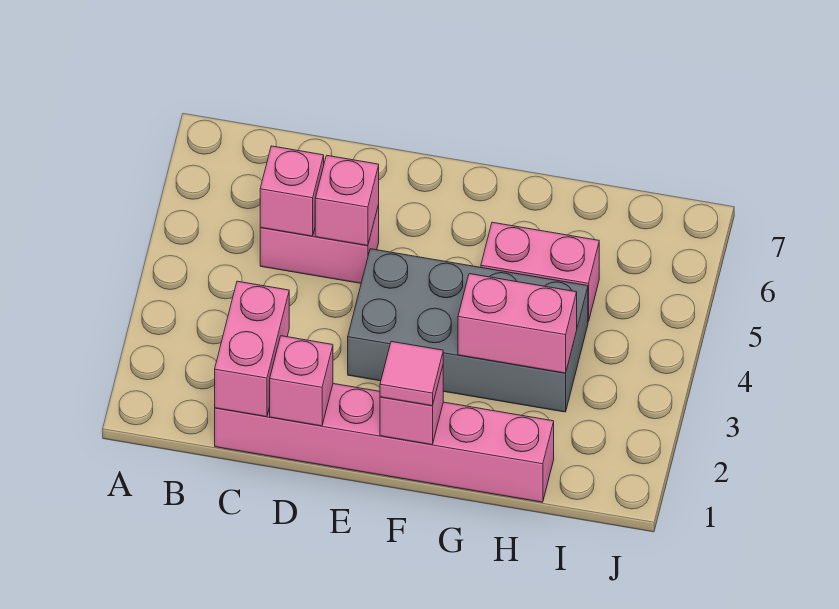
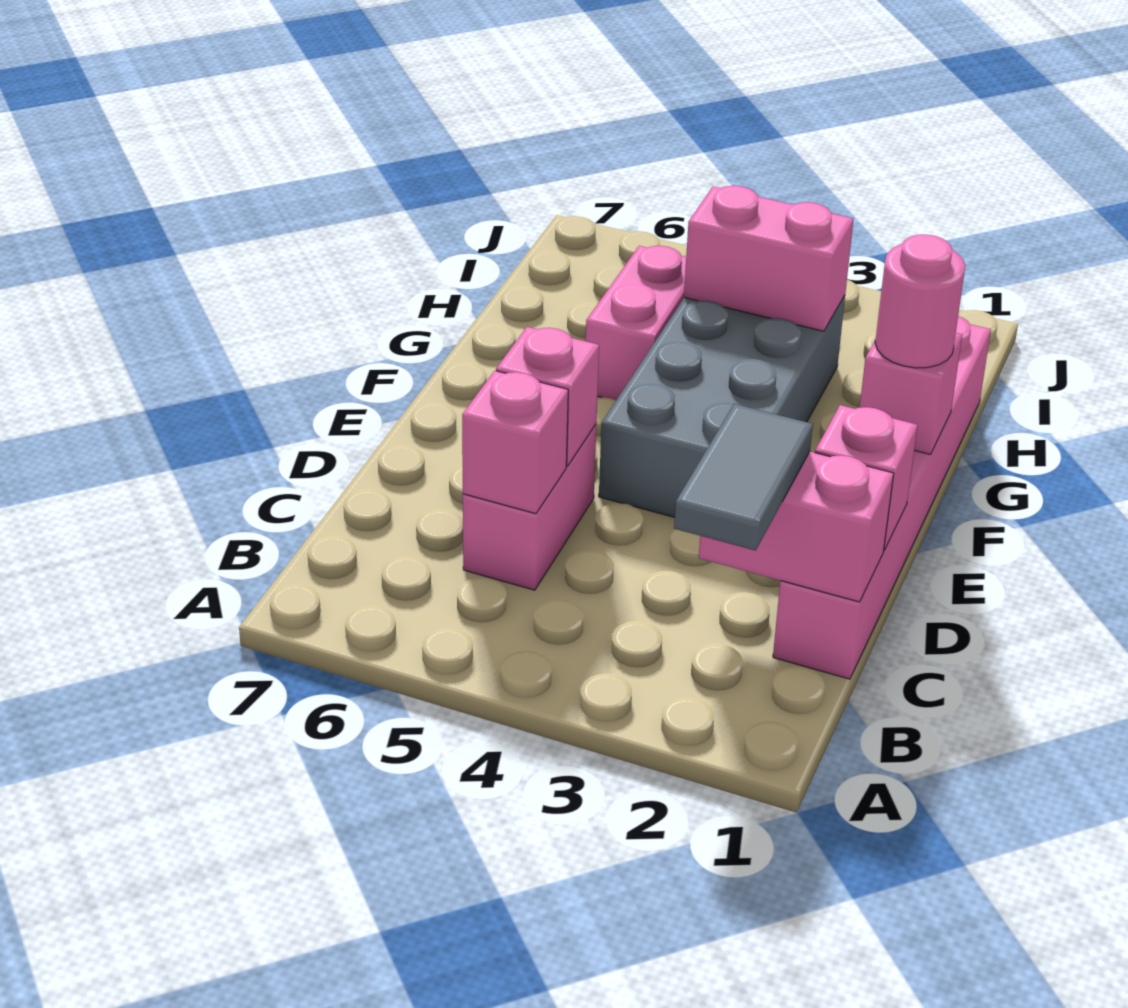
none -> grey tile B2:C2 level 3
pink tile F1 level 3 -> pink round brick F1 level 3
pink brick G3:H3 level 2 -> pink brick H3:H4 level 2

